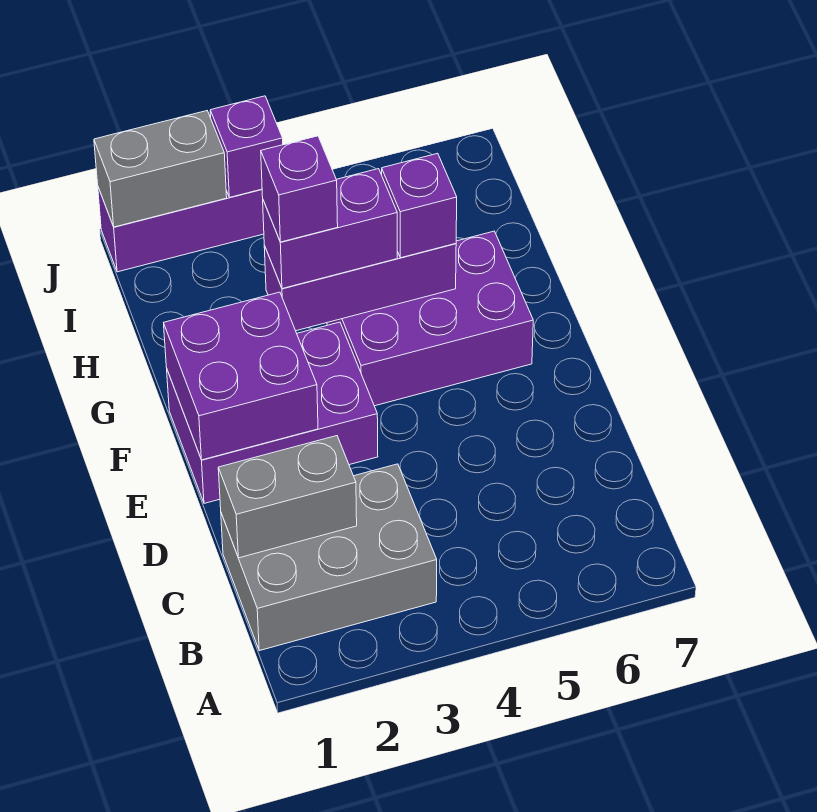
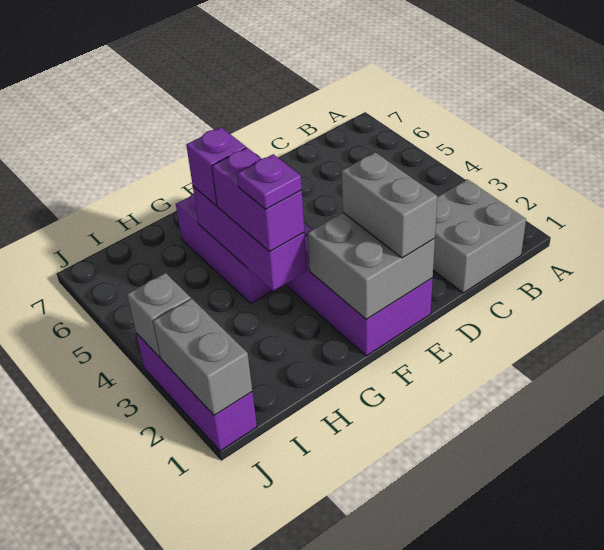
grey brick B1:C3 level 1 -> grey brick B1:C2 level 1
grey brick C1:C2 level 2 -> grey brick E1:E2 level 3
purple brick E1:F2 level 2 -> grey brick E1:F2 level 2
purple brick G3 level 4 -> purple plate G3 level 4
purple brick J3 level 2 -> grey brick J3 level 2

